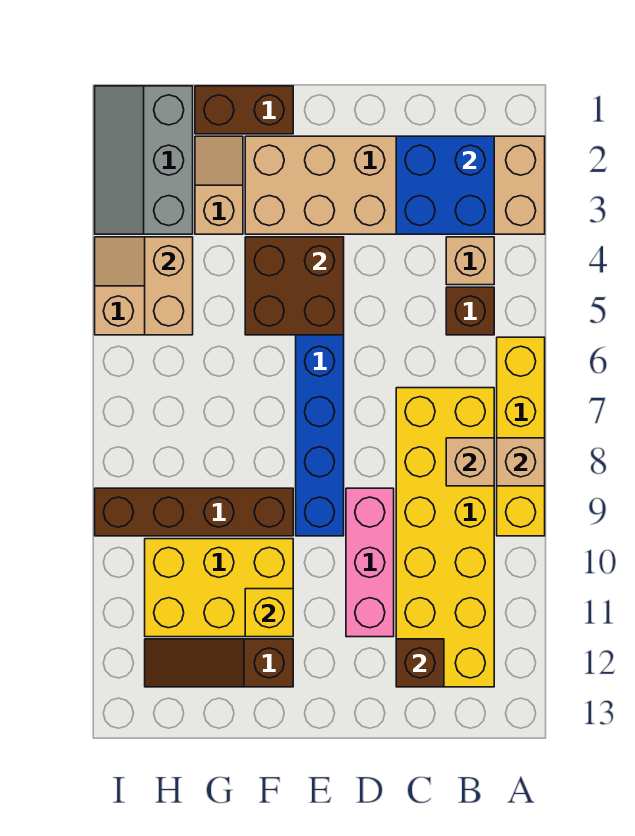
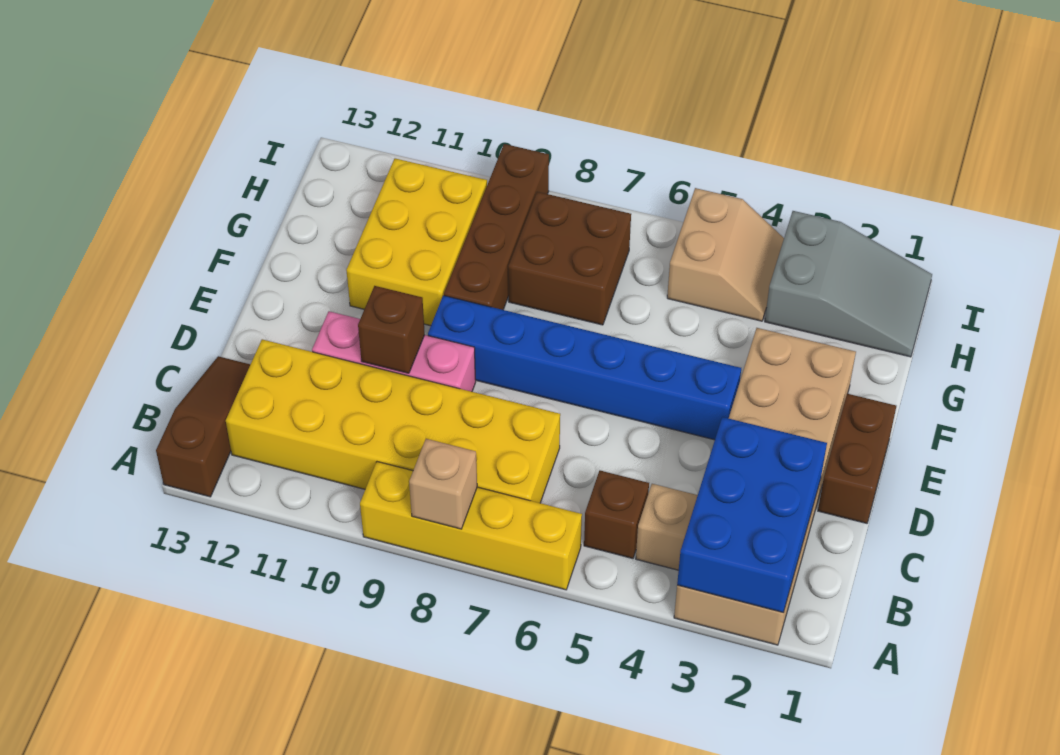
blue brick B2:C3 level 2 -> blue brick A2:C3 level 2
tan brick B8 level 2 -> none
brown brick C12 level 2 -> brown brick D10 level 2
brown brick E4:F5 level 2 -> brown brick G7:H8 level 1
brown brick F1:G1 level 1 -> brown brick D1:E1 level 1
yellow brick F11 level 2 -> none
brown slope F12:H12 level 1 top F -> brown slope A13:C13 level 1 top A
tan slope G2:G3 level 1 top 3 -> none
grey slope H1:I3 level 1 top H -> grey slope H1:I3 level 1 top 3
tan brick H4:H5 level 2 -> none

